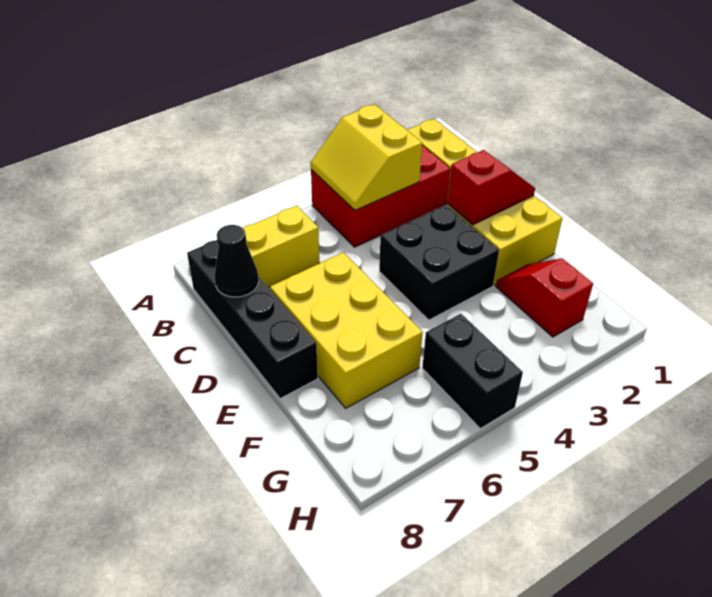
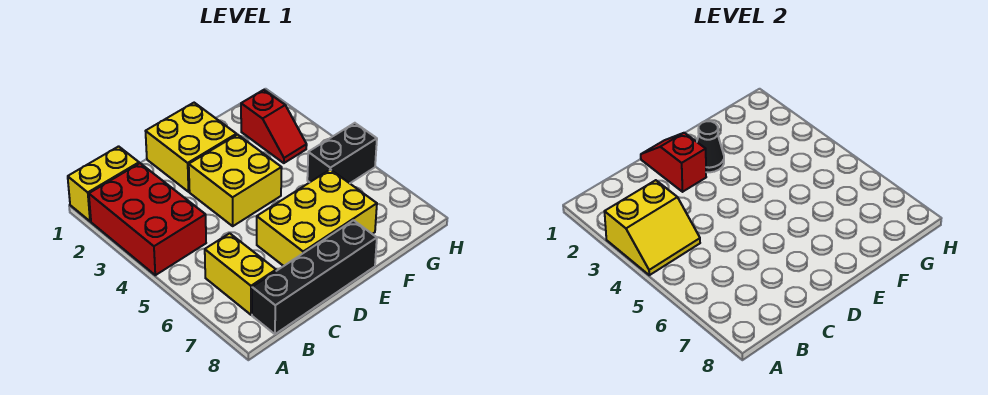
black cone C8 level 2 -> black cone E2 level 2
black brick D3:E4 level 1 -> yellow brick D3:E4 level 1
red slope F2:G2 level 1 top G -> red slope G2:G3 level 1 top 2

